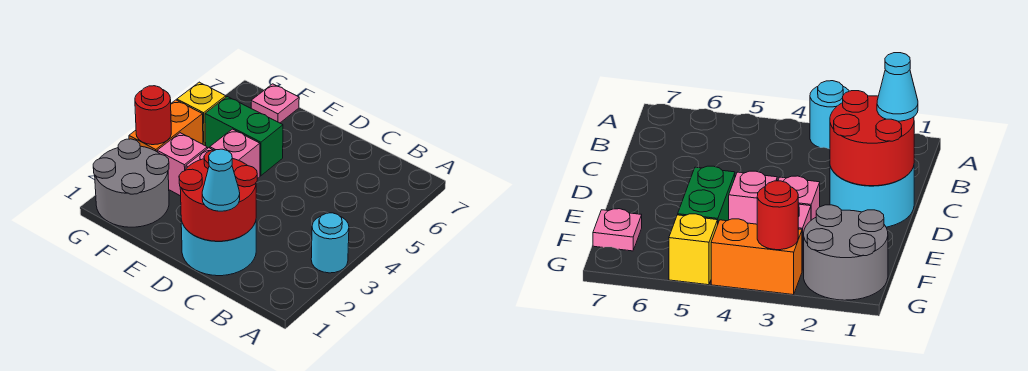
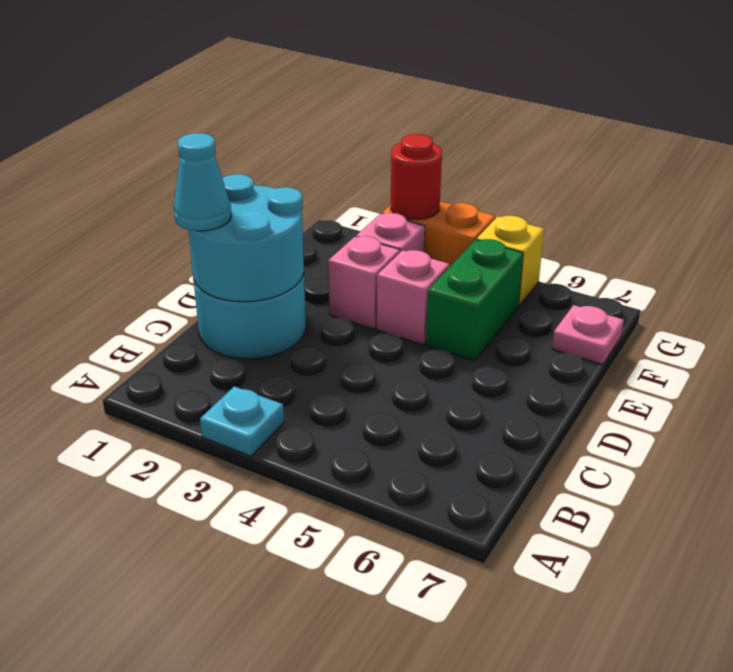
cyan round brick A3 level 1 -> cyan plate A3 level 1
red round brick C1:D2 level 2 -> cyan round brick C1:D2 level 2
grey round brick F1:G2 level 1 -> none

